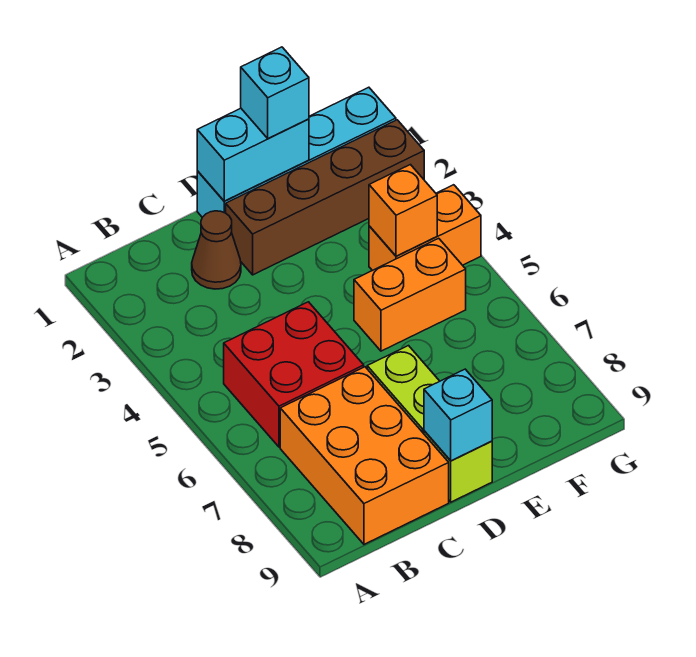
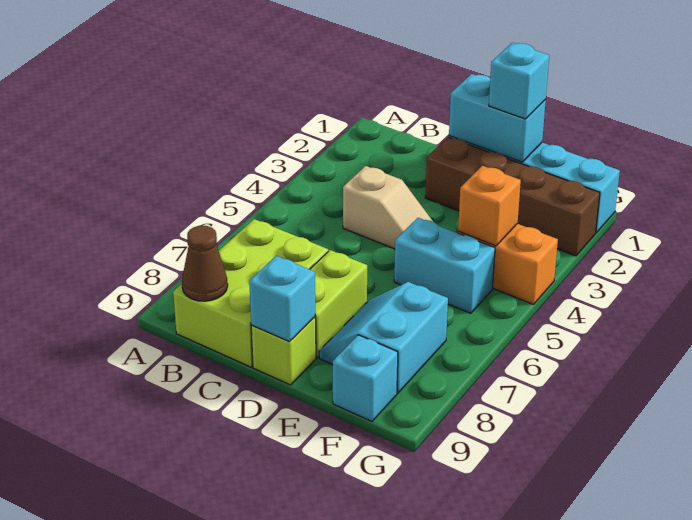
red brick B5:C6 level 1 -> none
orange brick B7:C9 level 1 -> lime brick B7:C9 level 1
brown cone C2 level 1 -> brown cone B9 level 2
none -> tan slope C4:D4 level 1 top C
orange brick E5:F5 level 1 -> cyan brick E5:F5 level 1
none -> cyan slope E7:F8 level 1 top F
none -> cyan brick F9 level 1

